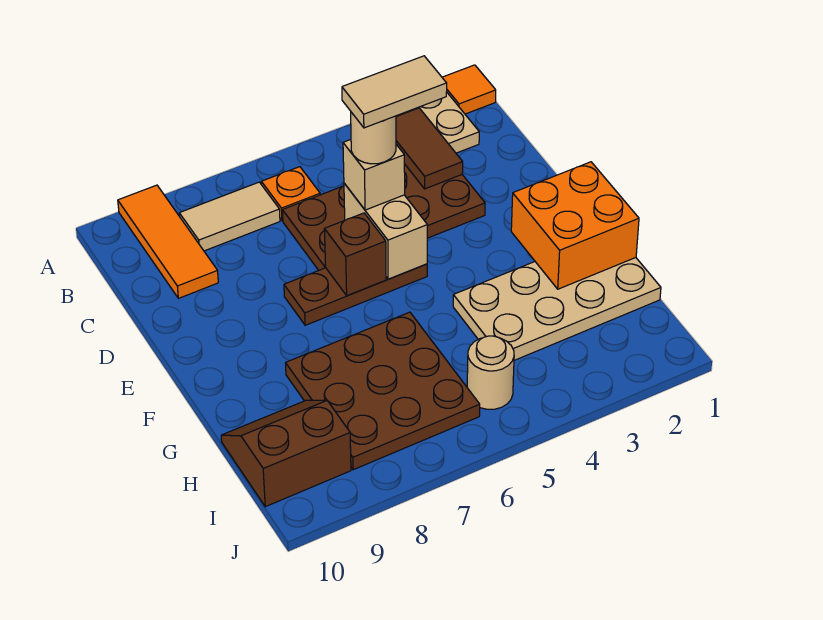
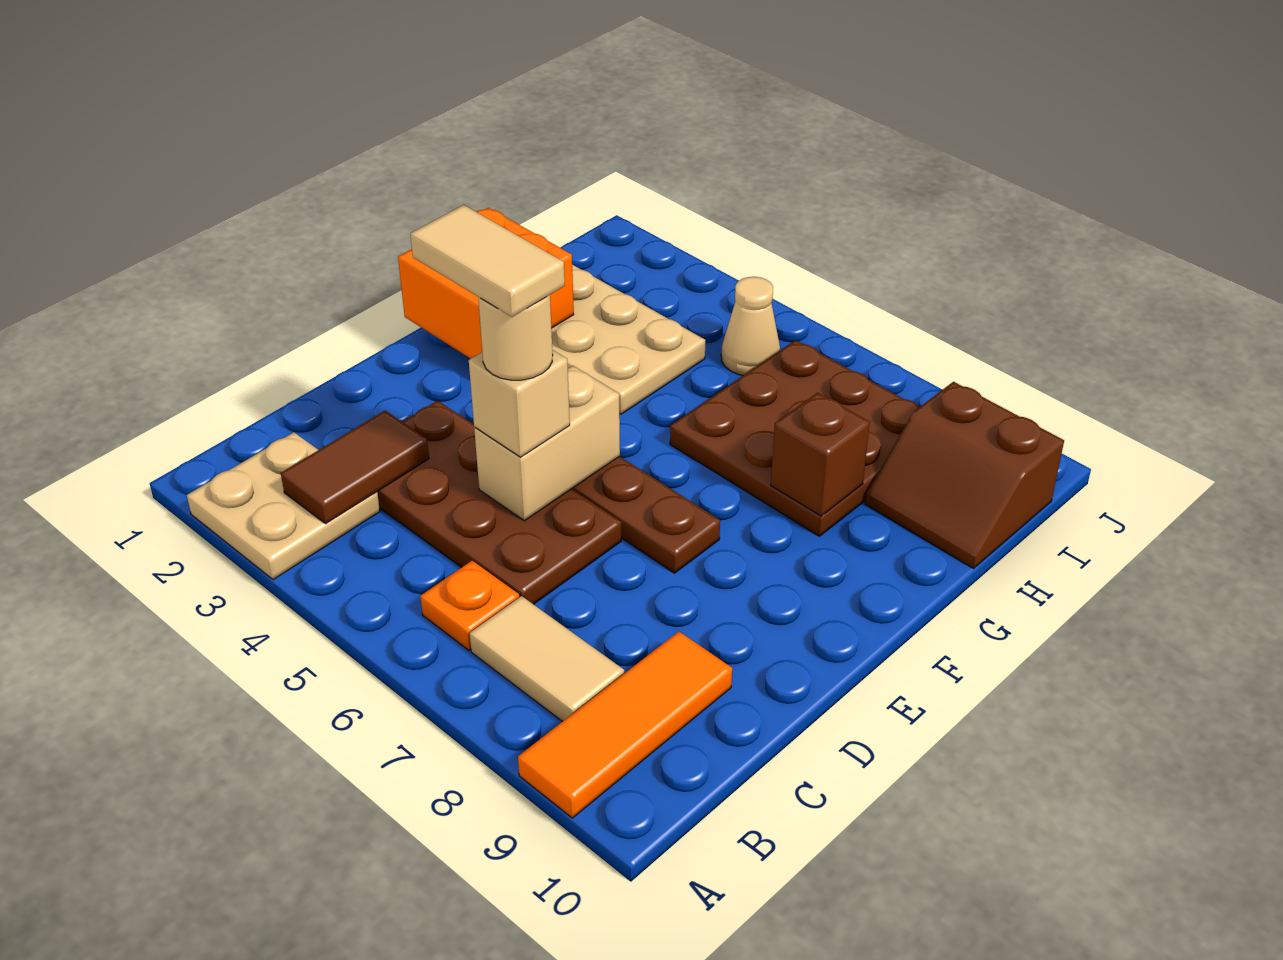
orange tile A1 level 1 -> none
brown brick E6 level 2 -> brown brick G8 level 2
tan round brick I5 level 1 -> tan cone I5 level 1

